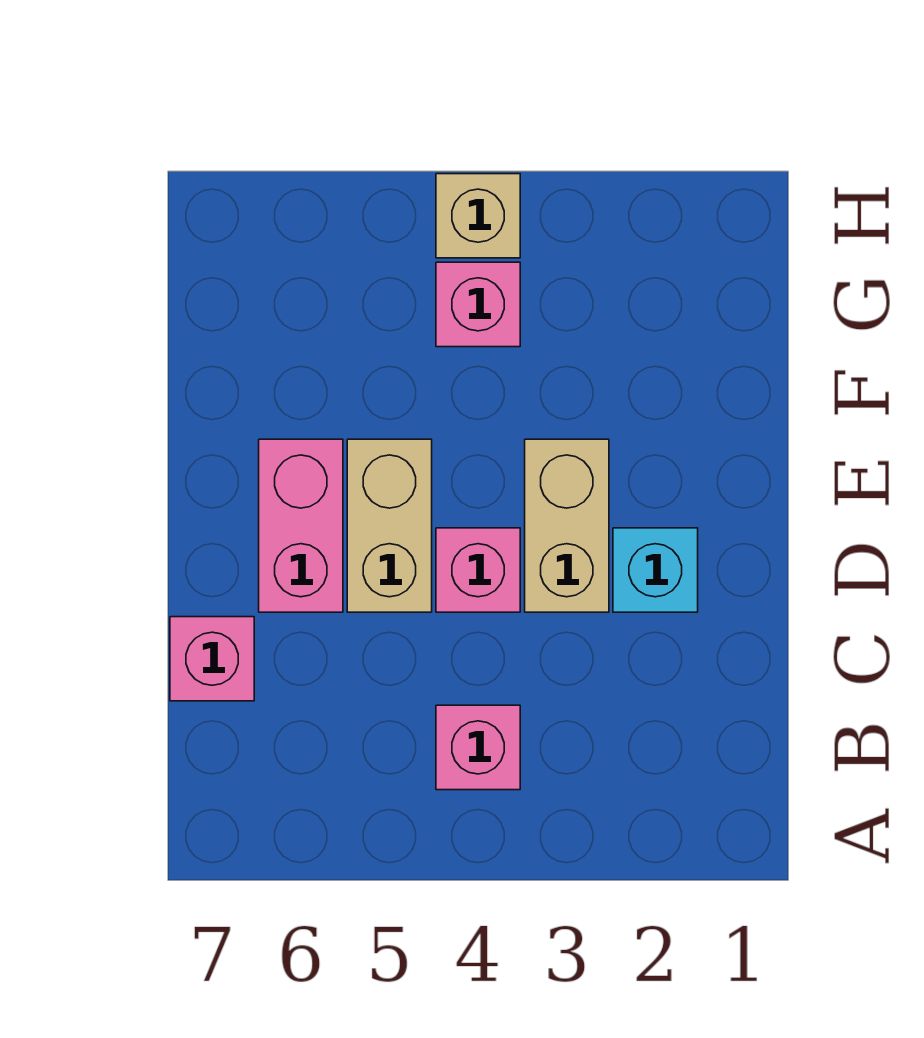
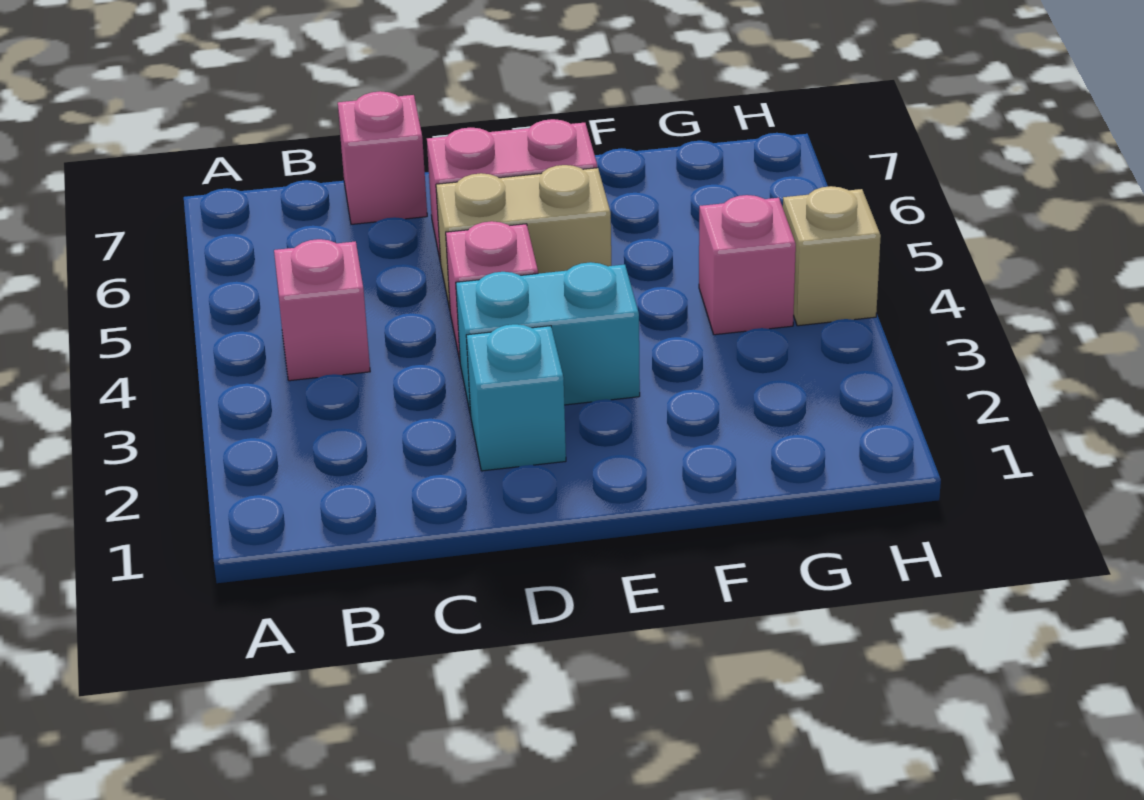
tan brick D3:E3 level 1 -> cyan brick D3:E3 level 1

